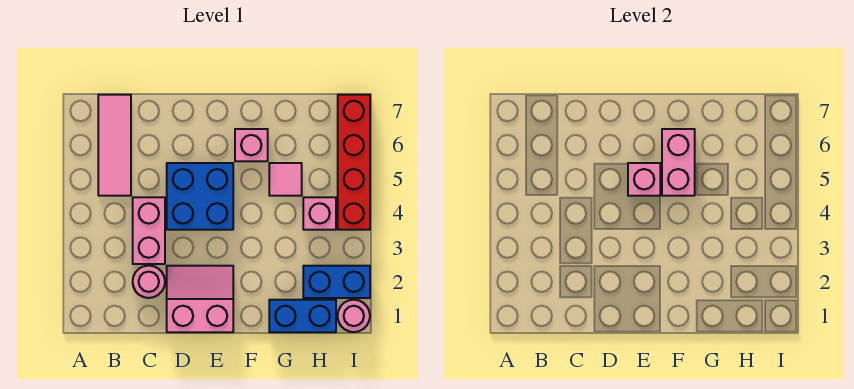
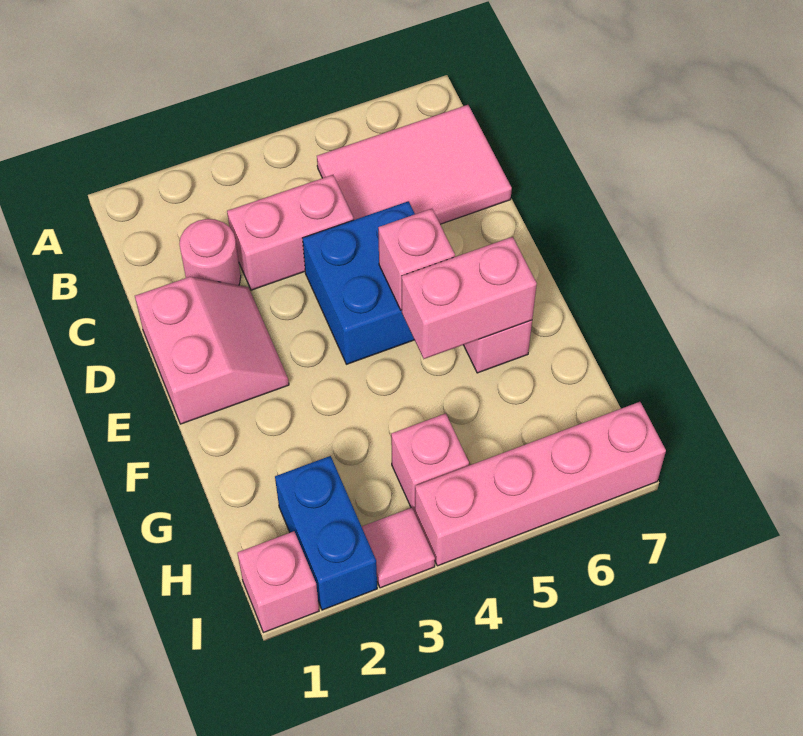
pink tile B5:B7 level 1 -> pink tile B5:C7 level 1
blue brick G1:H1 level 1 -> none
pink tile G5 level 1 -> pink tile I3 level 1
pink round brick I1 level 1 -> pink brick I1 level 1
red brick I4:I7 level 1 -> pink brick I4:I7 level 1

